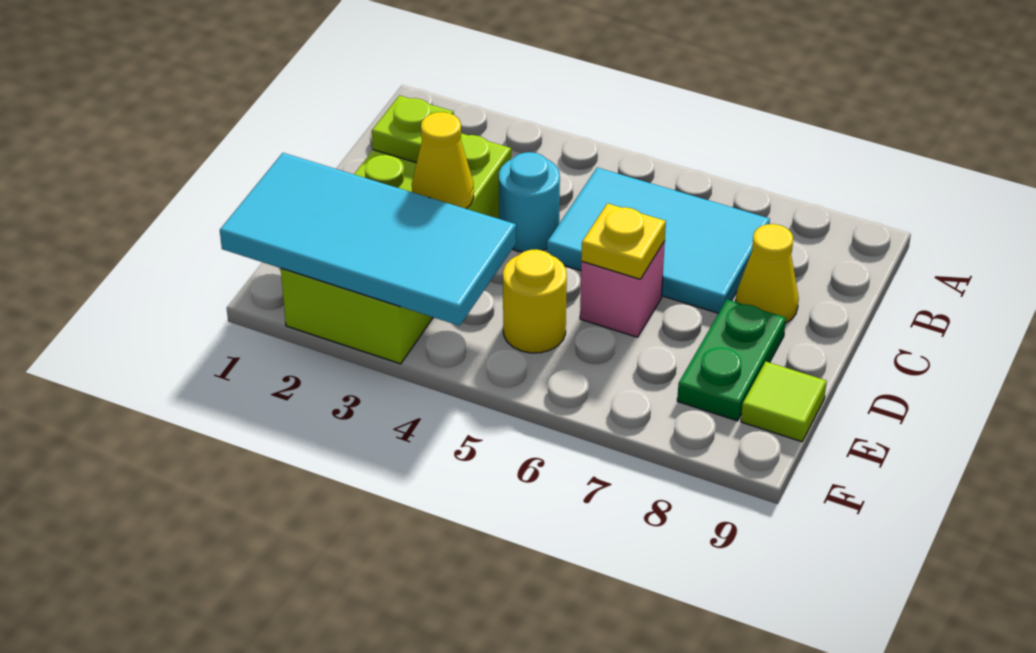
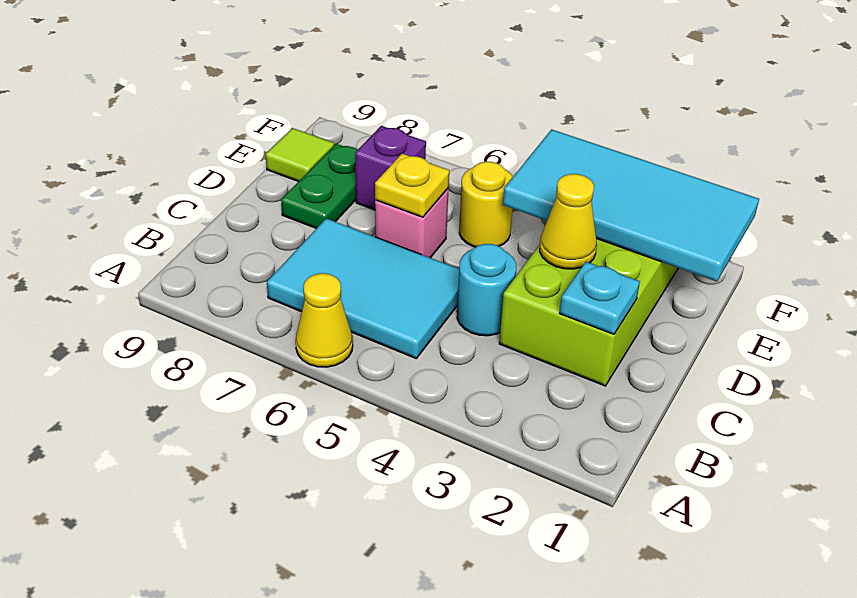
lime plate C2 level 2 -> cyan plate C2 level 2
yellow cone C8 level 1 -> yellow cone A6 level 1
none -> purple brick E7 level 1

